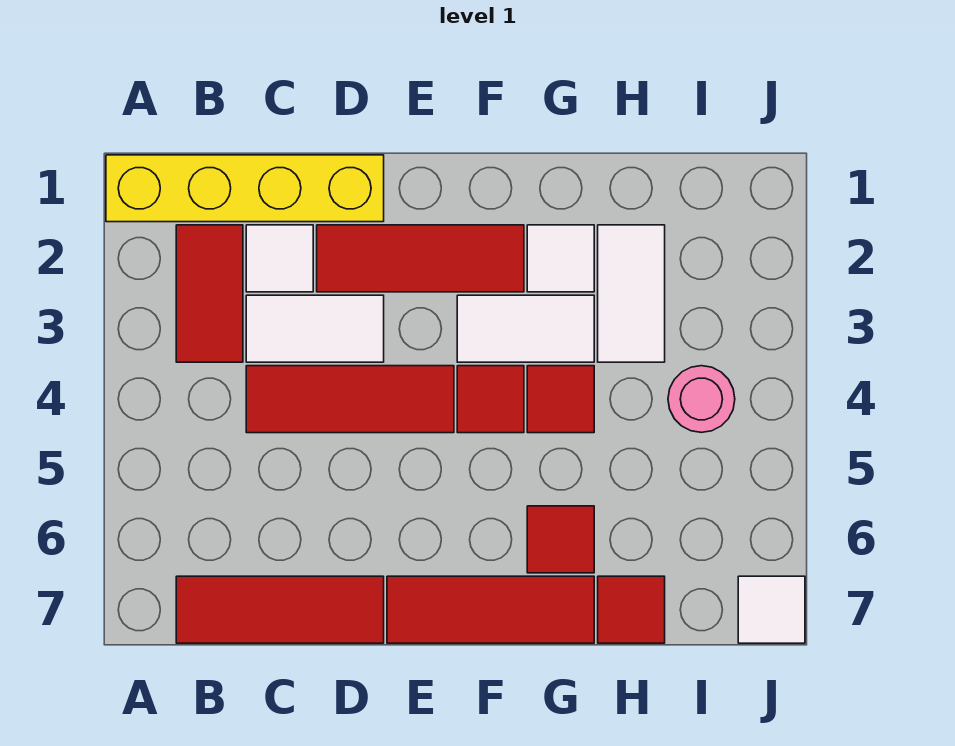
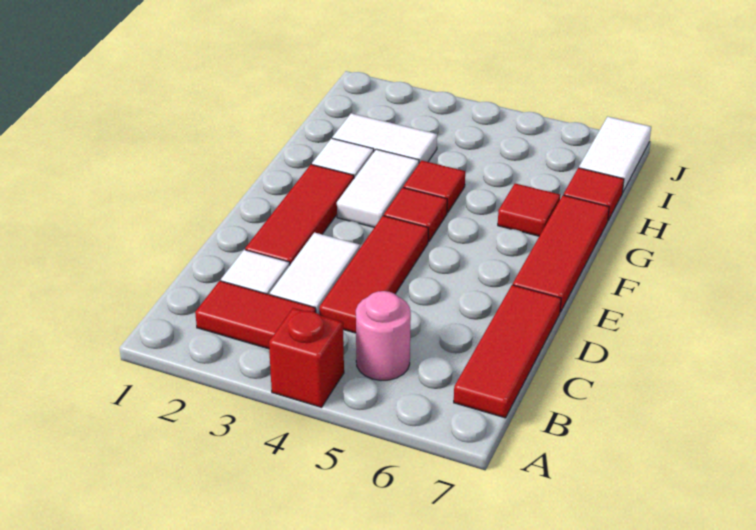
yellow brick A1:D1 level 1 -> none
none -> red brick A4 level 1
pink round brick I4 level 1 -> pink round brick B5 level 1
white tile J7 level 1 -> white tile I7:J7 level 1

